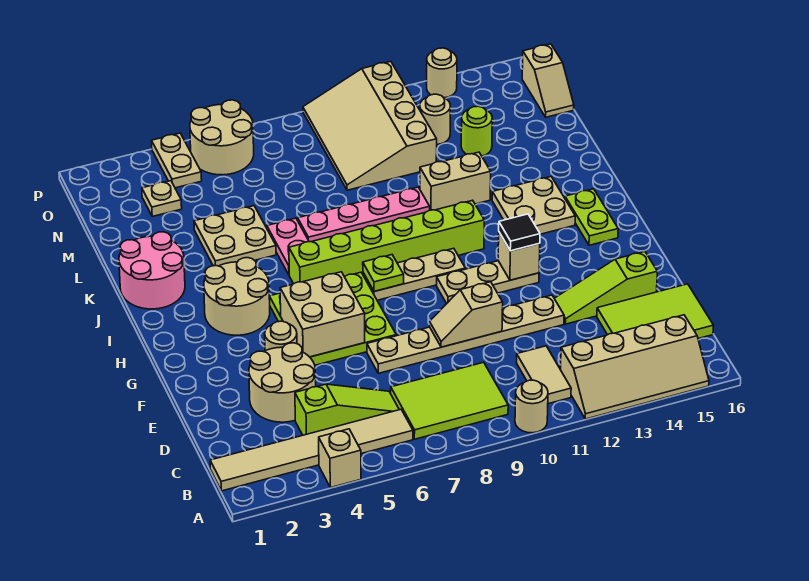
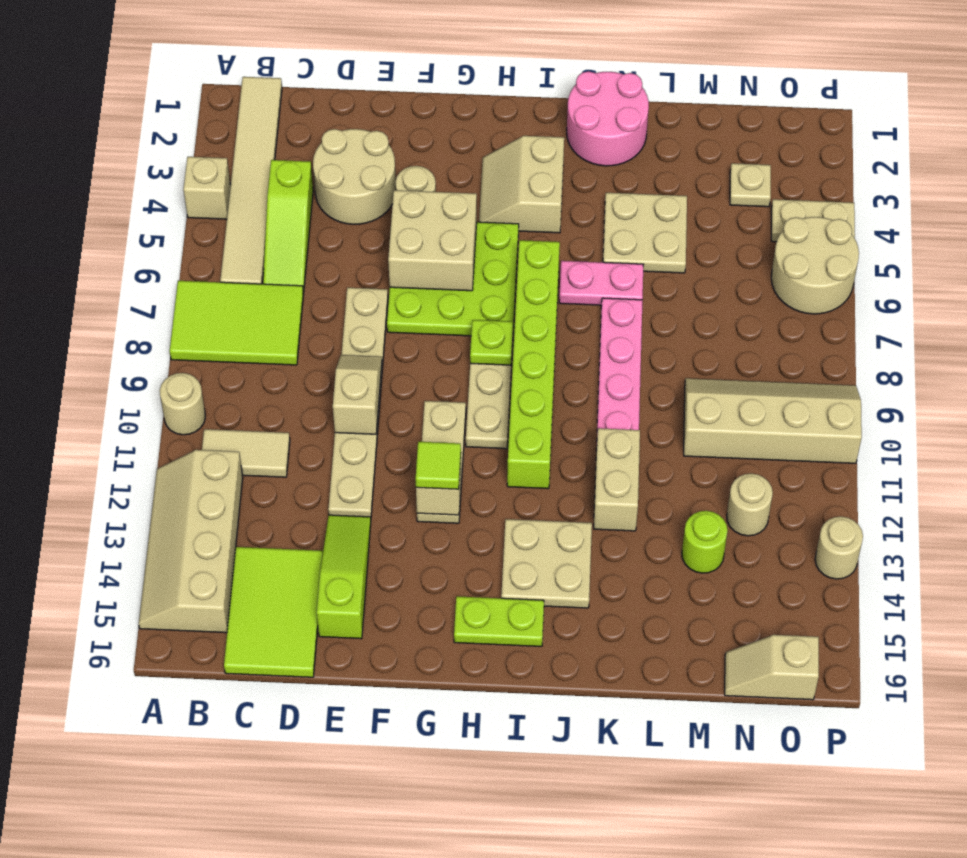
lime tile B7:C9 level 1 -> lime tile A7:C8 level 1
black tile G12 level 3 -> lime tile G12 level 3
tan round brick H3:I4 level 1 -> tan slope H3:I4 level 1 top I
tan slope M9:P11 level 1 top 11 -> tan slope M9:P10 level 1 top 10

